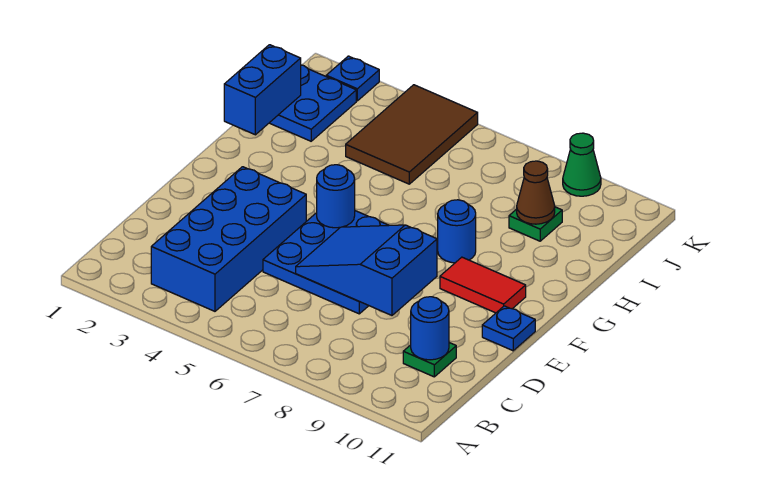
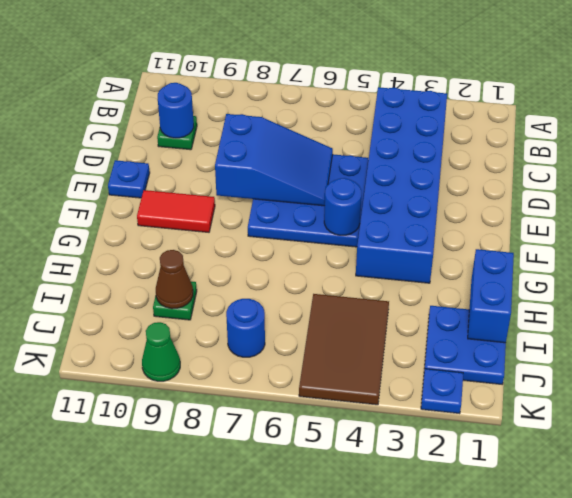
blue brick B3:E4 level 1 -> blue brick B3:G4 level 1
blue round brick G8 level 1 -> blue round brick J7 level 1

